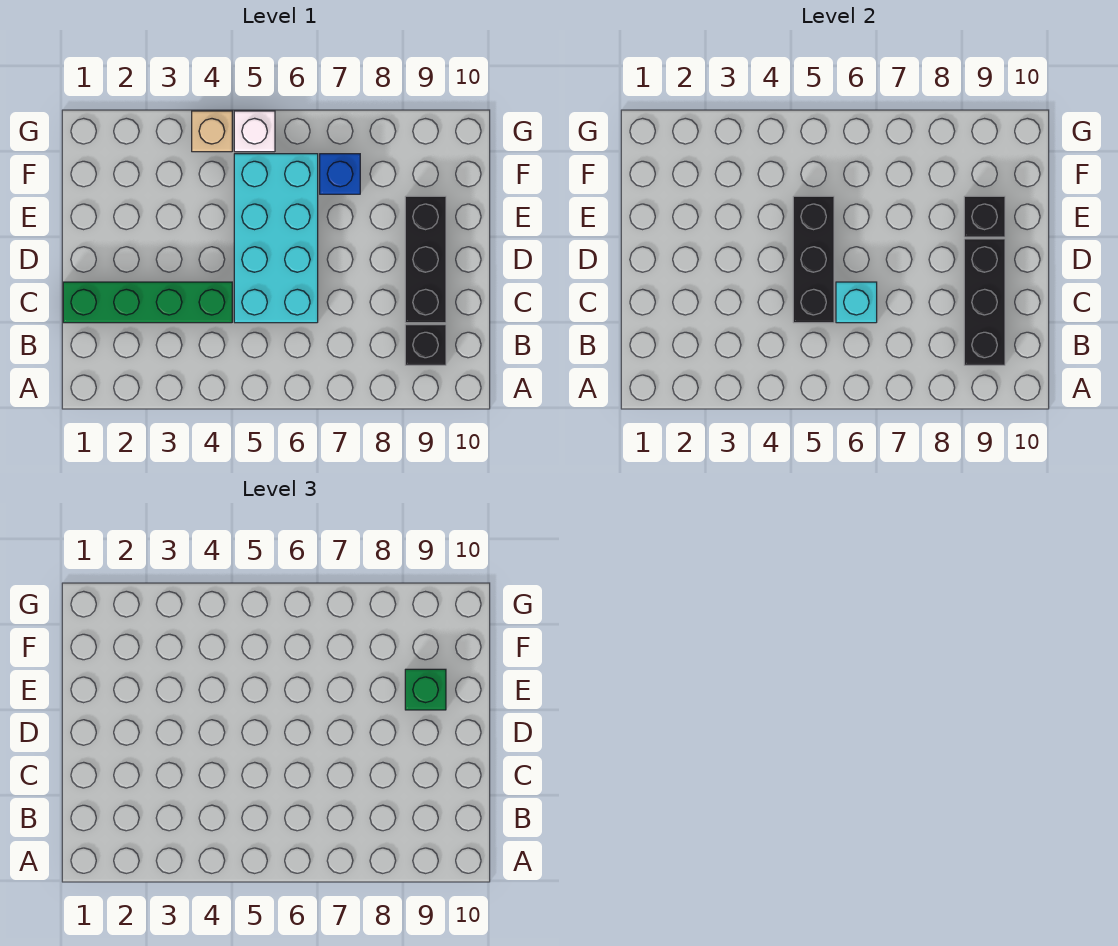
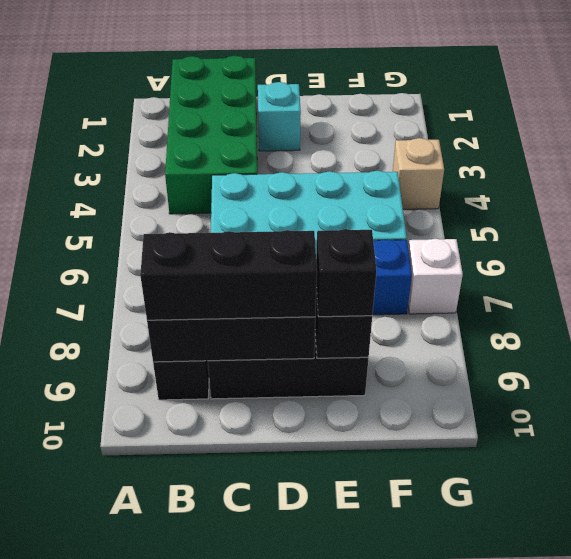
green brick C1:C4 level 1 -> green brick B1:C4 level 1
black brick C5:E5 level 2 -> black brick B9:D9 level 3
cyan brick C6 level 2 -> cyan brick D2 level 1
green brick E9 level 3 -> black brick E9 level 3
white brick G5 level 1 -> white brick G7 level 1

